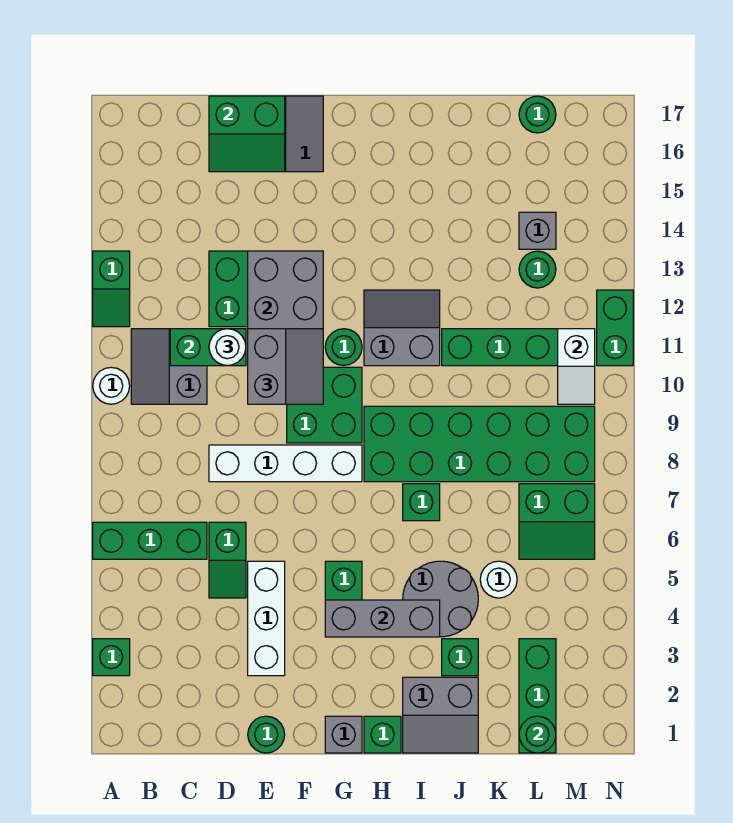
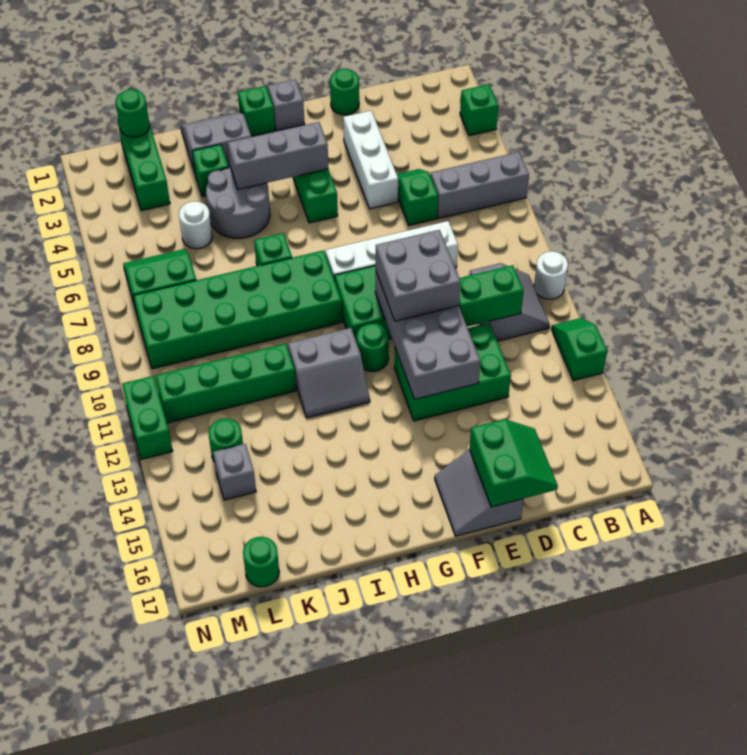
green brick A6:C6 level 1 -> grey brick A6:C6 level 1
white round brick D11 level 3 -> none
green slope D16:E17 level 2 top 17 -> green slope D16:E17 level 2 top E
grey slope E10:F11 level 3 top E -> grey brick E10:F11 level 3
white slope M10:M11 level 2 top 11 -> none

